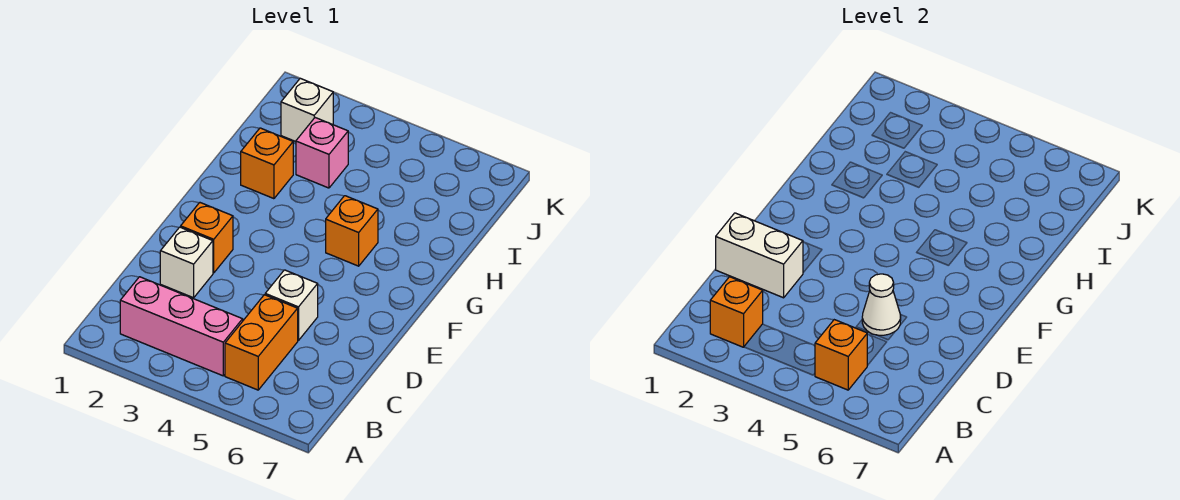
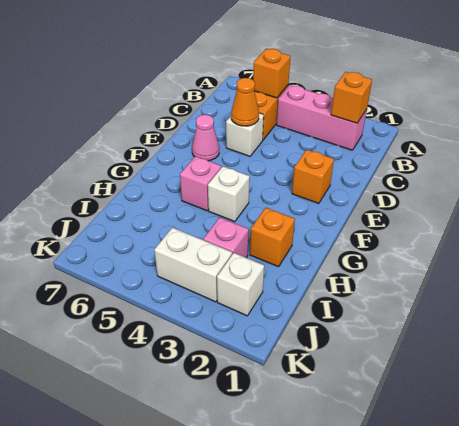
white brick D1:D2 level 2 -> white brick J3:J4 level 1
white brick D2 level 1 -> white brick G4 level 1
white cone D5 level 2 -> orange cone D5 level 2
none -> pink cone E6 level 1
orange brick G5 level 1 -> pink brick G5 level 1

